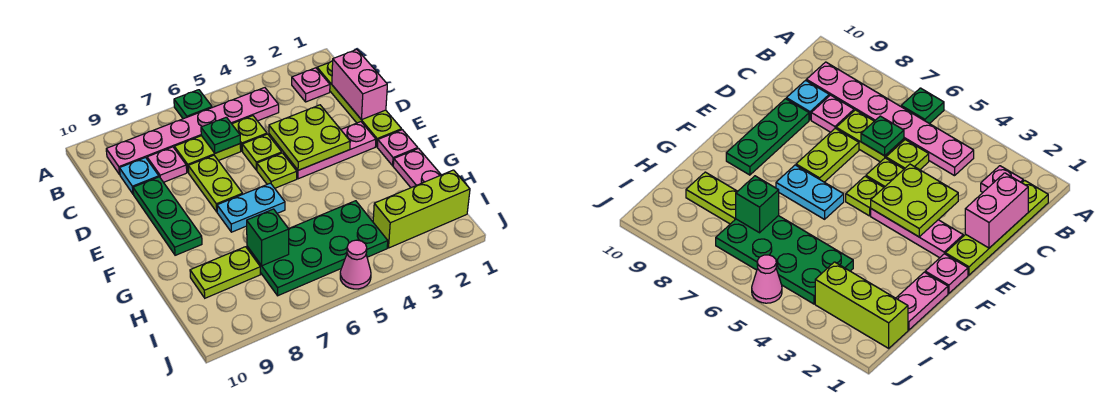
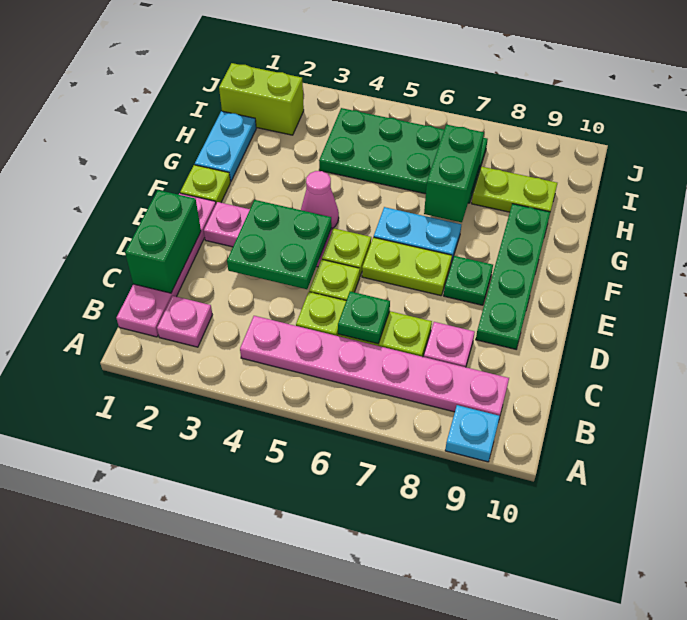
green plate A6 level 1 -> green plate E8 level 1
lime plate B1:E1 level 1 -> pink plate B1:E1 level 1
pink brick C1:D1 level 2 -> green brick C1:D1 level 2
cyan plate C9 level 1 -> cyan plate A9 level 1
lime plate D3:E4 level 2 -> green plate D3:E4 level 2
lime plate D7:E7 level 1 -> lime plate E6:E7 level 1
green plate D9:F9 level 1 -> green plate D9:G9 level 1
pink plate F1 level 1 -> lime plate F1 level 1
pink plate G1:H1 level 1 -> cyan plate G1:H1 level 1
green brick H7 level 2 -> green brick G7:H7 level 2
lime brick I1:I3 level 1 -> lime brick I1:I2 level 1
pink cone J5 level 1 -> pink cone F4 level 1

